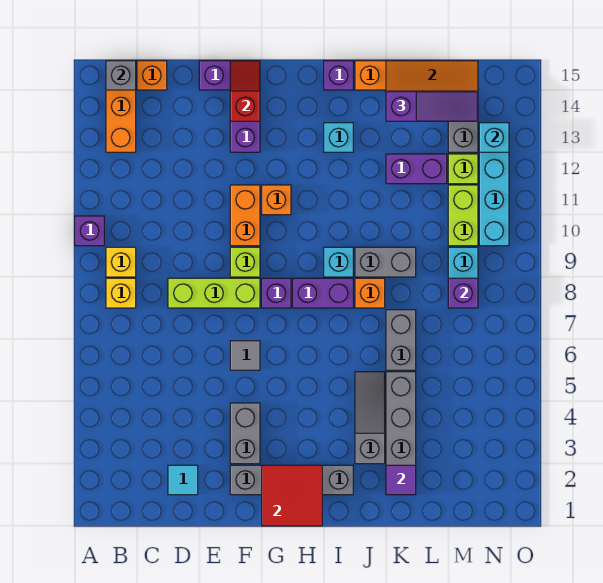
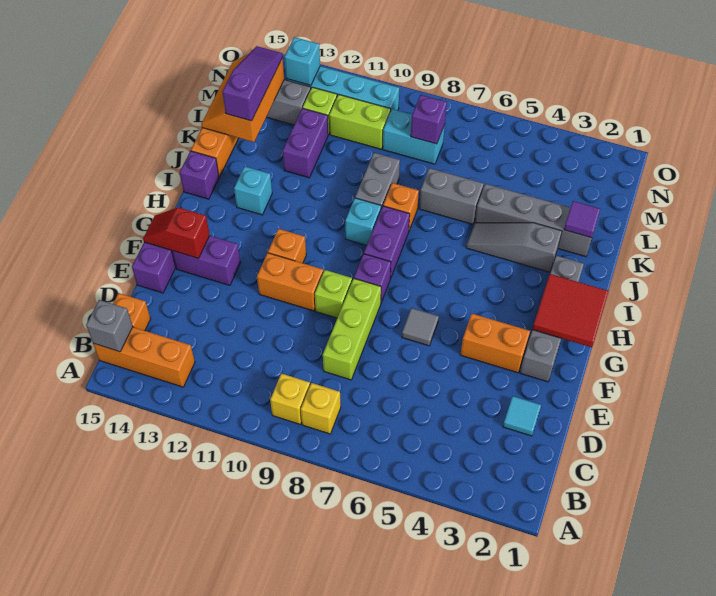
purple brick A10 level 1 -> none
grey brick F3:F4 level 1 -> orange brick F3:F4 level 1

